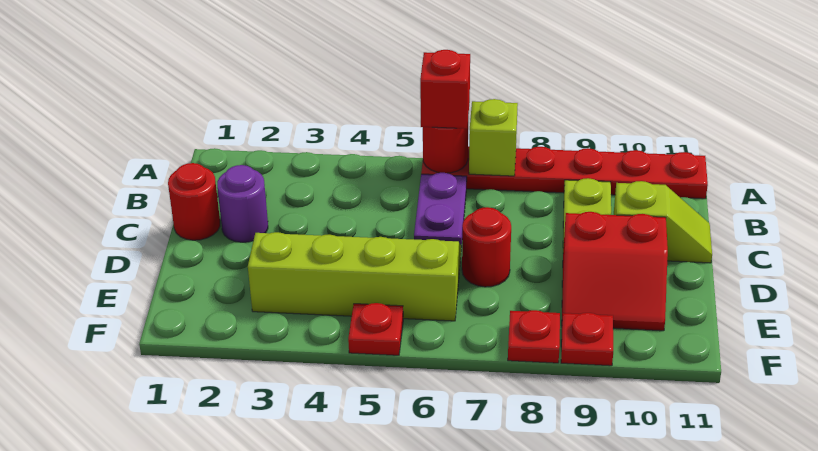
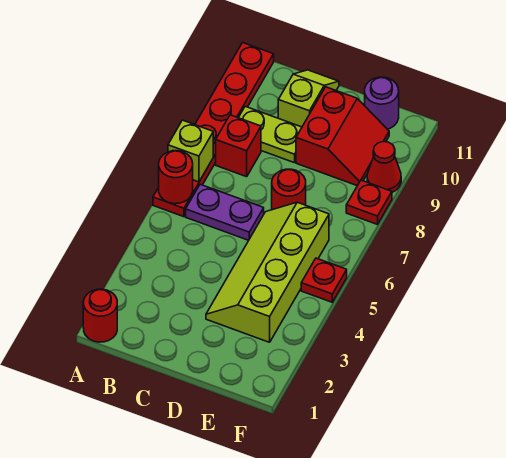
red brick A6 level 3 -> red brick B8 level 1
red round brick C1 level 1 -> red round brick A1 level 1
purple round brick C2 level 1 -> purple round brick E11 level 1
red plate F9 level 1 -> red cone F9 level 1

